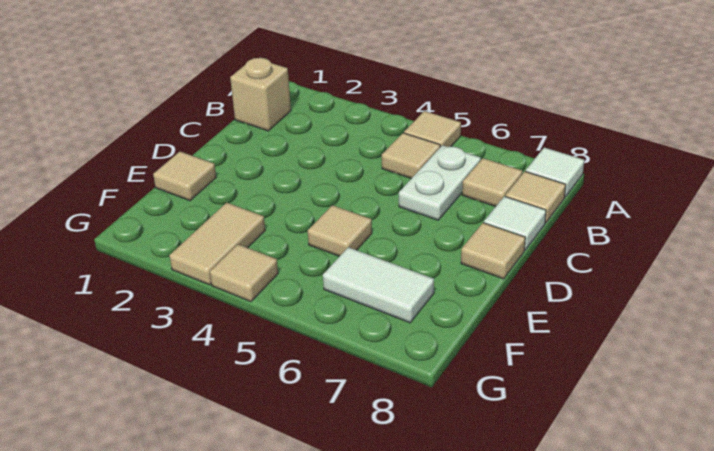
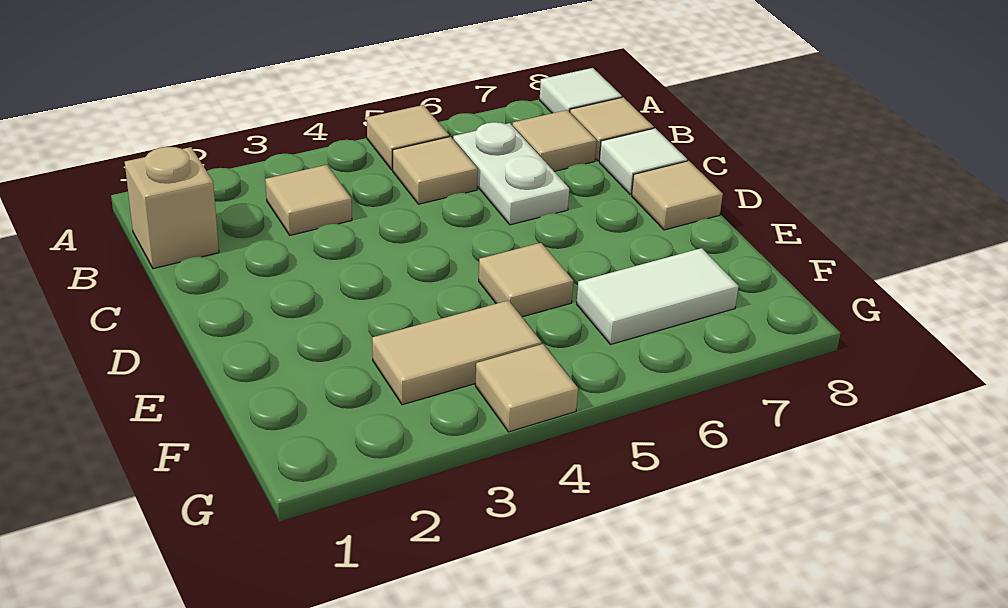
tan tile E1 level 1 -> tan tile B3 level 1
tan tile F3:G3 level 1 -> tan tile F3:F4 level 1

